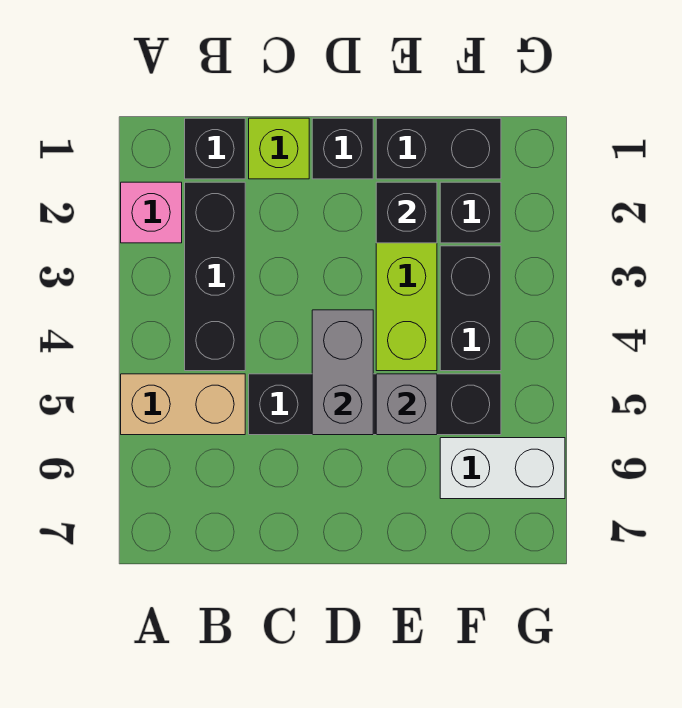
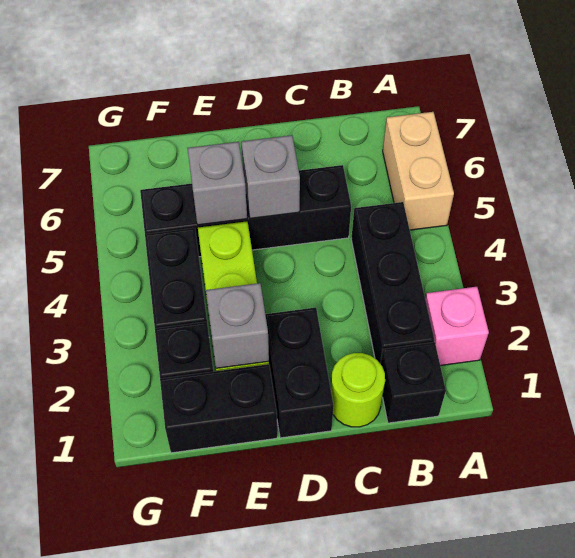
tan brick A5:B5 level 1 -> tan brick A5:A6 level 1
lime brick C1 level 1 -> lime round brick C1 level 1
black brick D1 level 1 -> black brick D1:D2 level 1
grey brick D4:D5 level 2 -> grey brick D5 level 2
black brick E2 level 2 -> grey brick E2 level 2
white brick F6:G6 level 1 -> none

